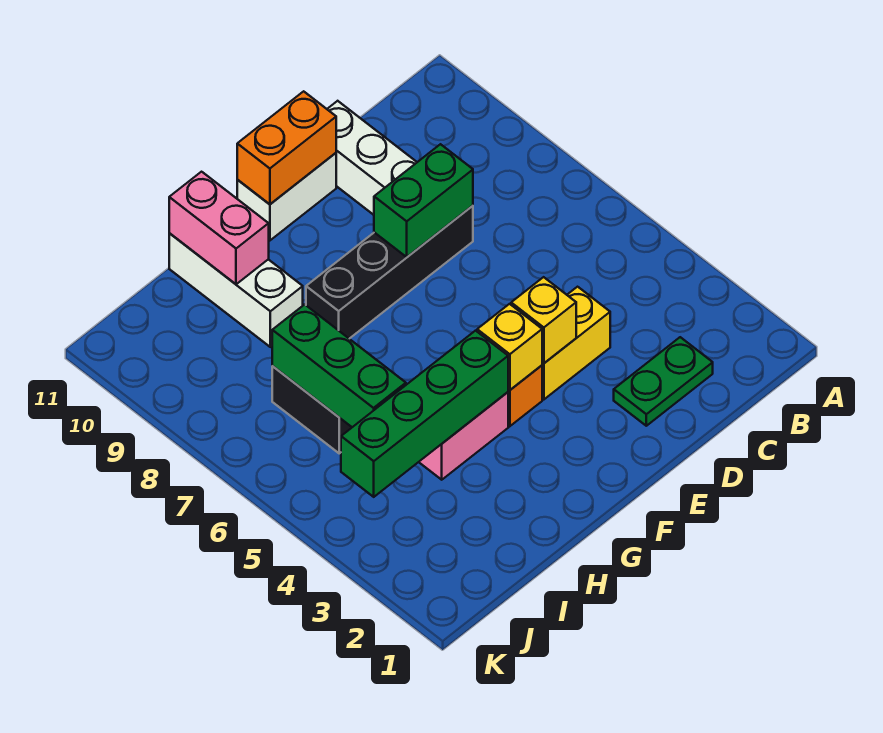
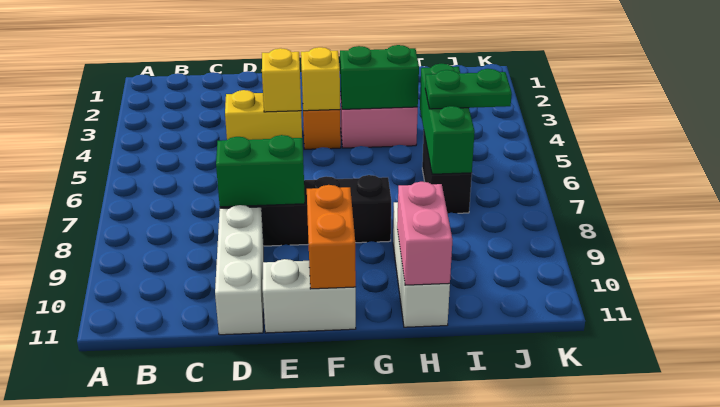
green plate C2:D2 level 1 -> green plate I6:J6 level 3
orange brick E11:F11 level 2 -> orange brick F10:F11 level 2
green brick G4:J4 level 2 -> green brick G4:H4 level 2

